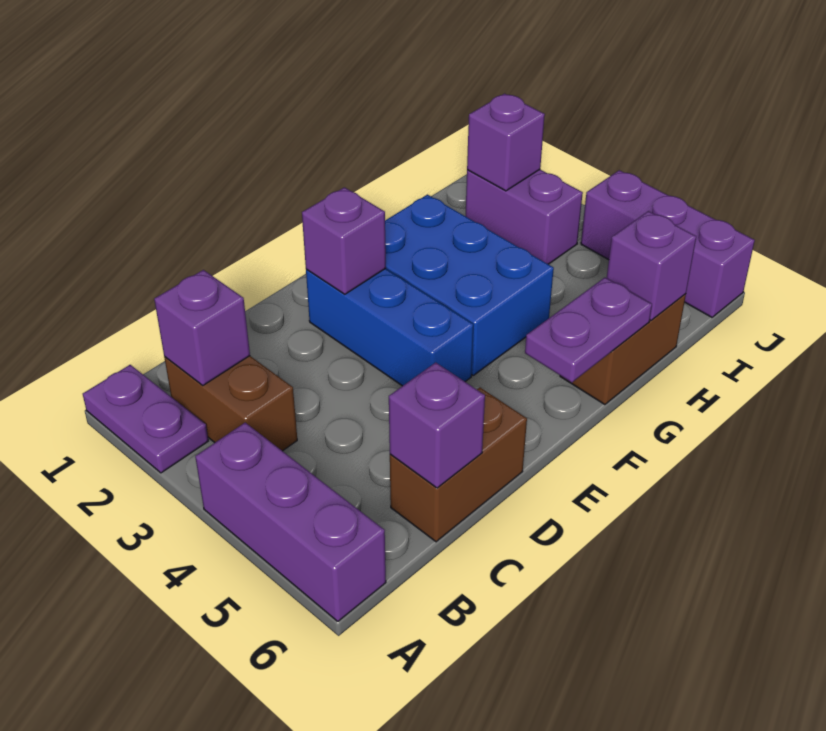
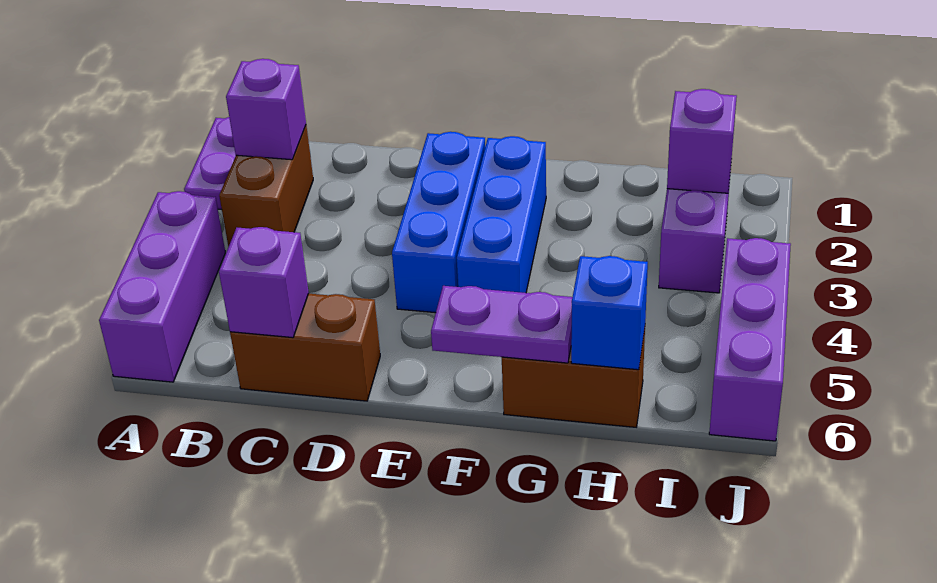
purple brick E2 level 2 -> none
blue brick F2:G4 level 1 -> blue brick F2:F4 level 1
purple brick H6 level 2 -> blue brick H6 level 2

